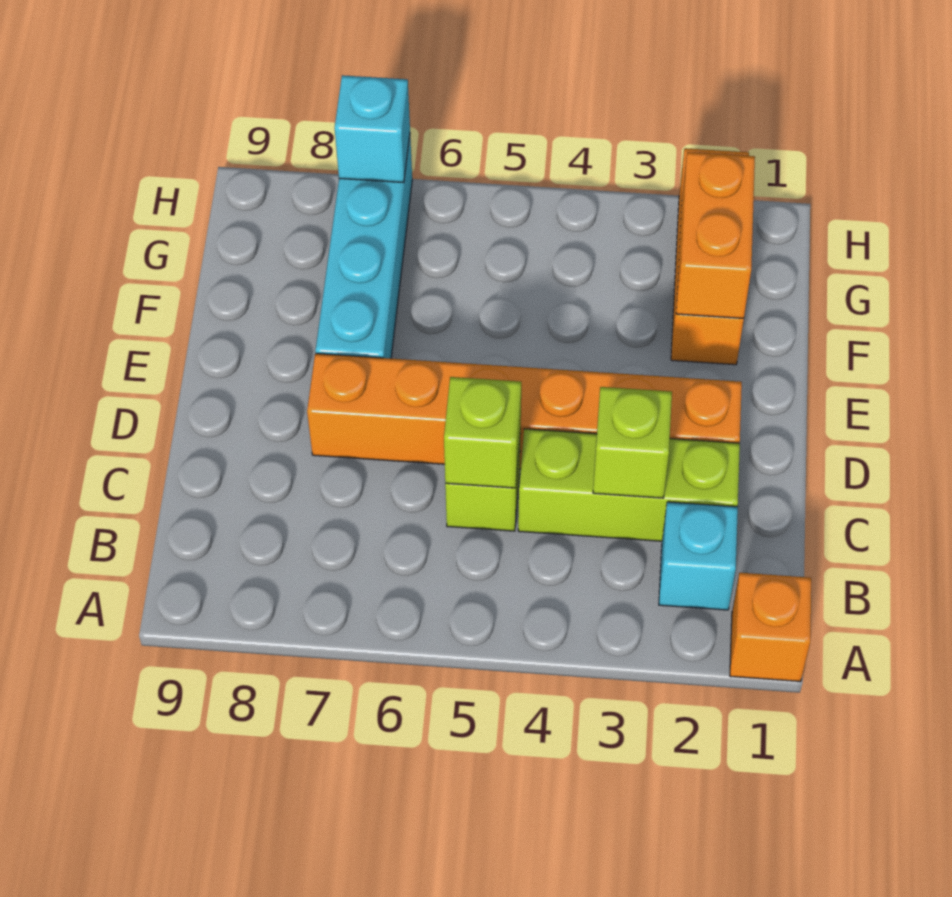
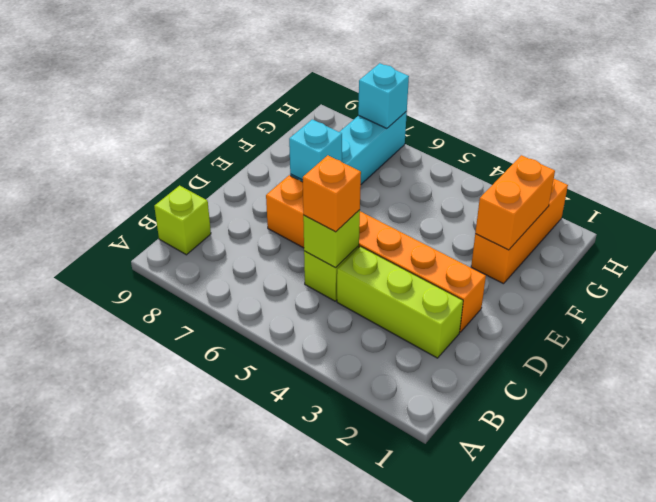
orange brick A1 level 1 -> orange brick C5 level 3
cyan brick B2 level 1 -> cyan brick E7 level 2
lime brick C3 level 2 -> lime brick B9 level 1

